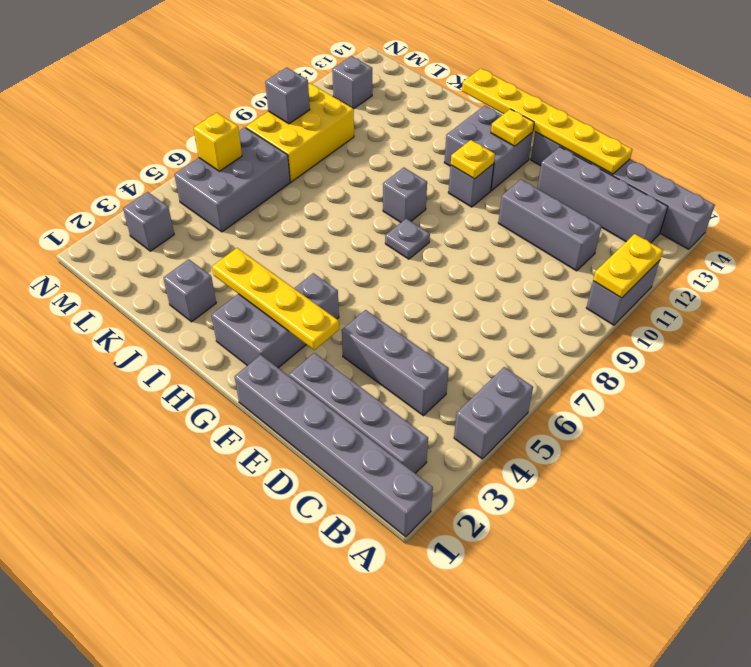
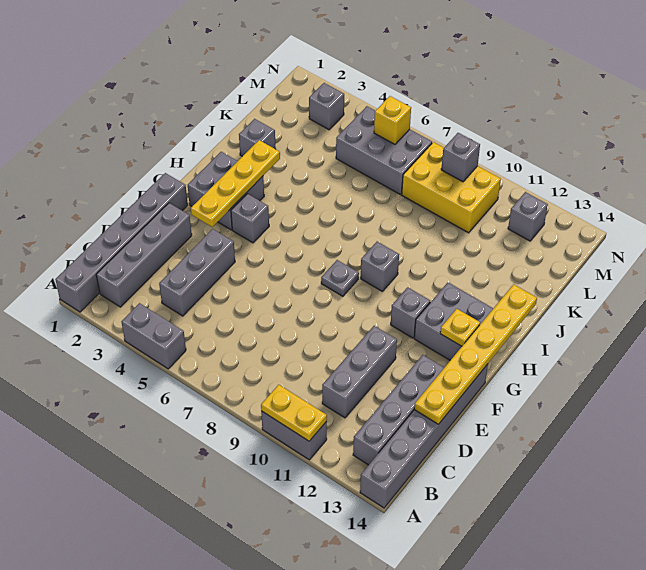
yellow plate G11 level 2 -> none

